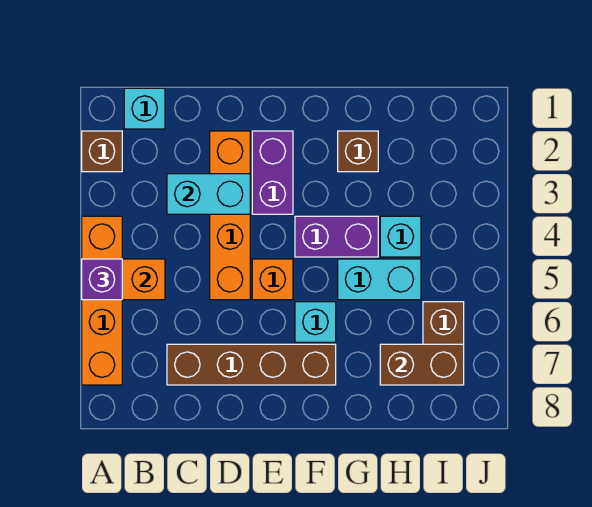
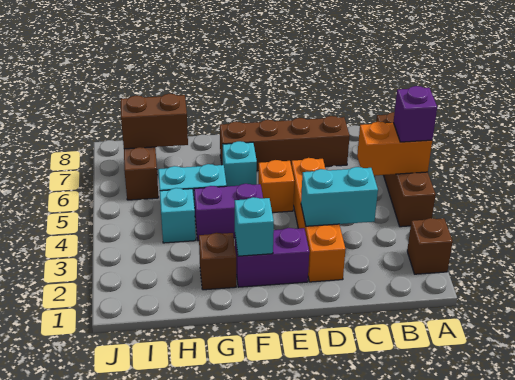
orange brick A4:A7 level 1 -> brown brick A4:A7 level 1
cyan brick B1 level 1 -> cyan brick F2 level 2
purple brick E2:E3 level 1 -> purple brick E2:F2 level 1

